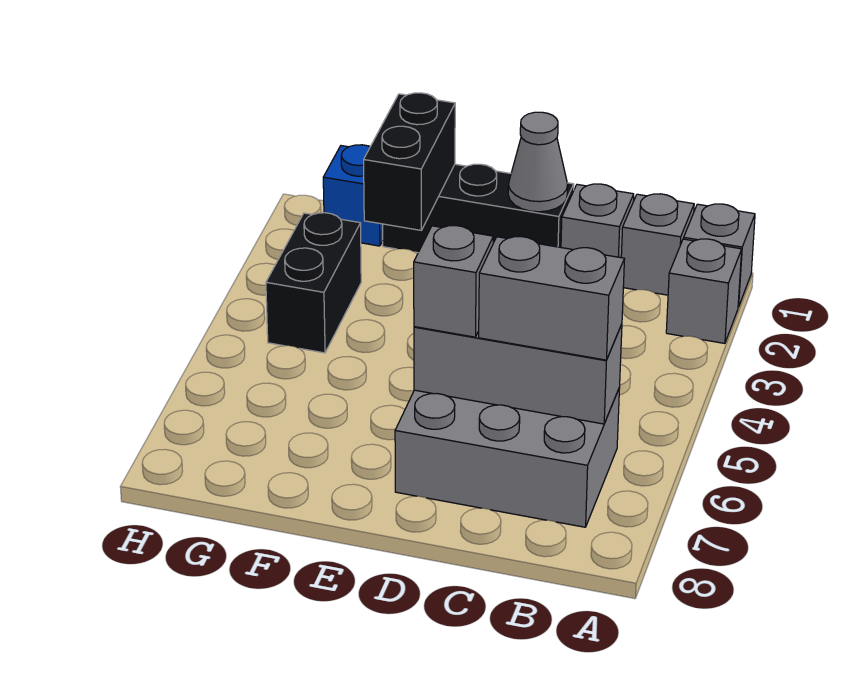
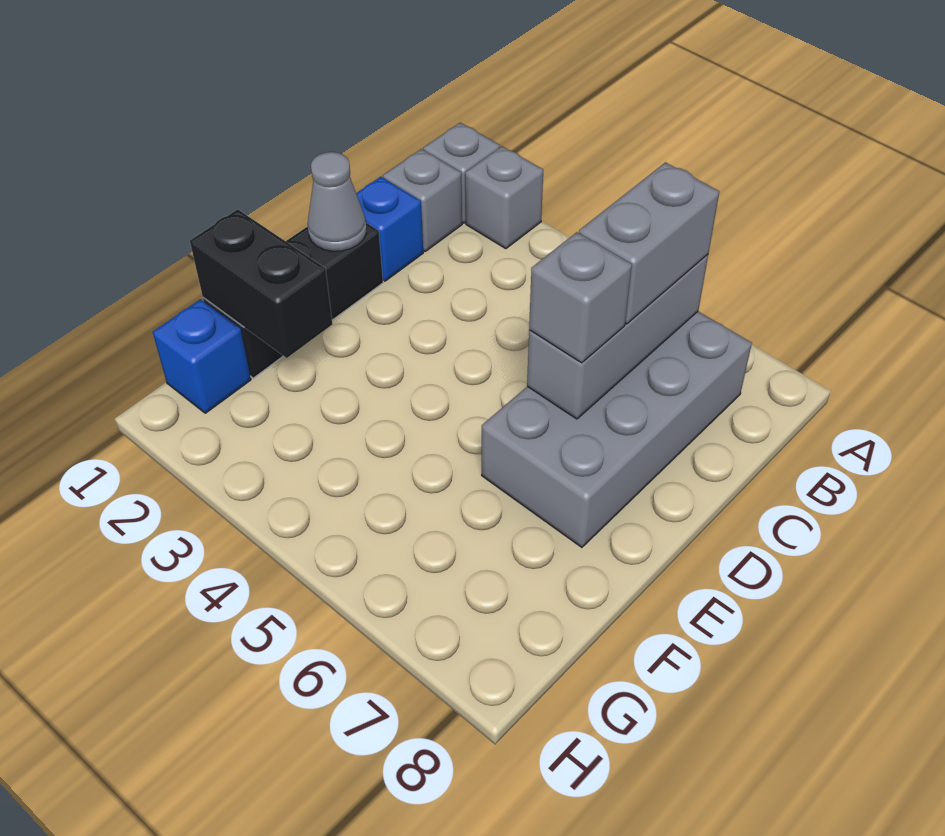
grey brick B6:D7 level 1 -> grey brick B6:E7 level 1
grey brick C1 level 1 -> blue brick C1 level 1
black brick G3:G4 level 1 -> none

